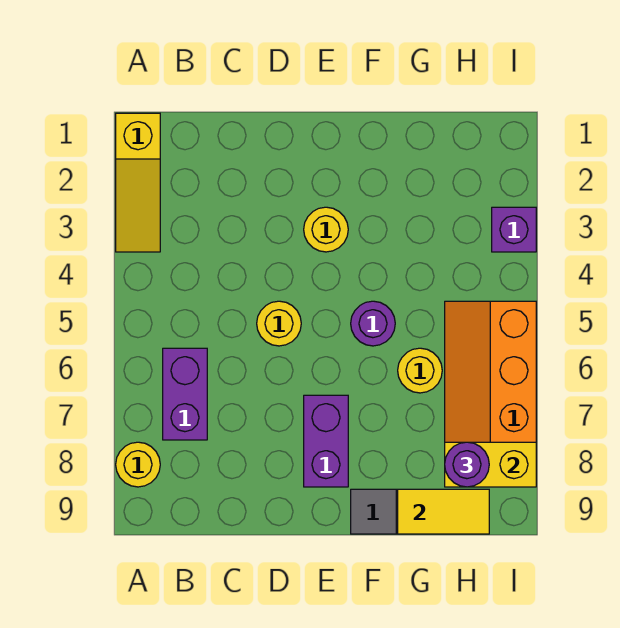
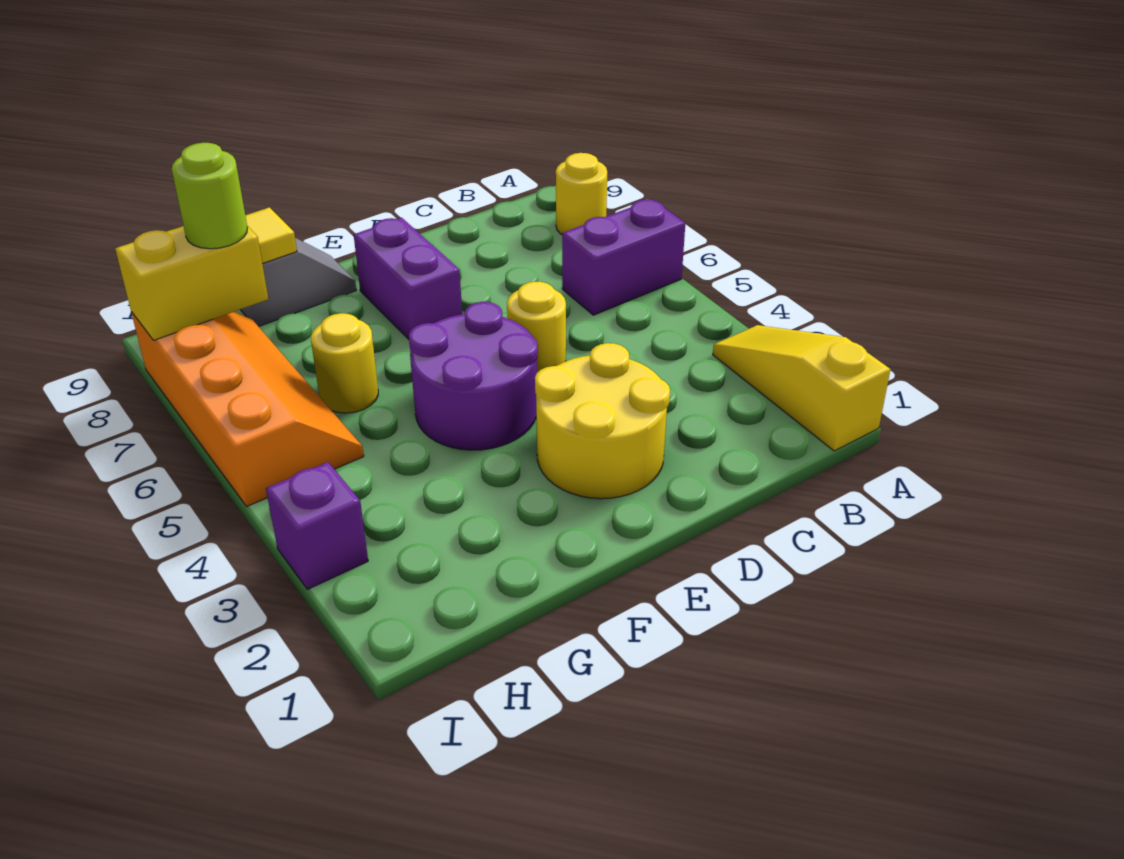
purple brick B6:B7 level 1 -> purple brick A6:B6 level 1
yellow round brick E3 level 1 -> yellow round brick D2:E3 level 1
purple round brick F5 level 1 -> purple round brick E4:F5 level 1
purple round brick H8 level 3 -> lime round brick H8 level 3

